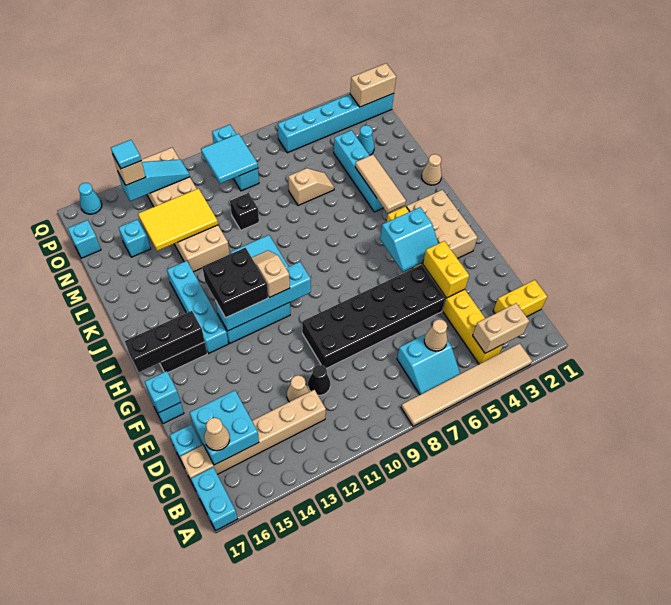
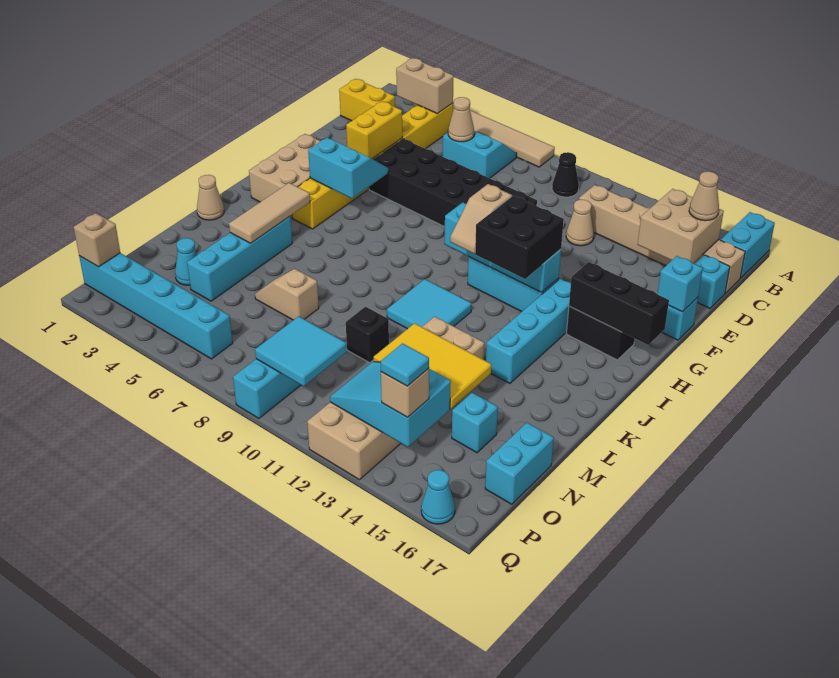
cyan brick C15:D16 level 2 -> tan brick C15:D16 level 2
black cone D11 level 1 -> black cone B10 level 1
cyan brick O17 level 1 -> cyan brick N17:O17 level 1
tan brick P1:P2 level 2 -> tan brick P1 level 2
cyan slope P12:P14 level 2 top 14 -> cyan slope O12:P14 level 2 top 14

